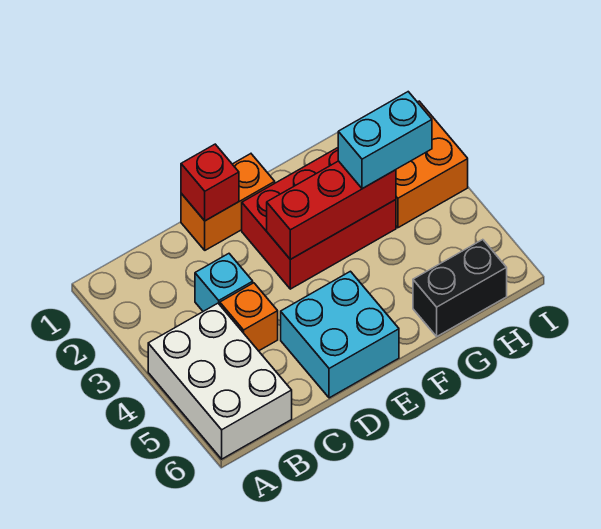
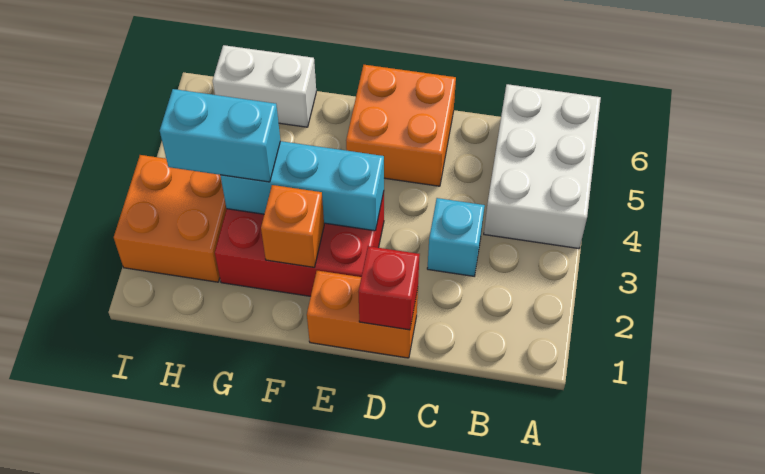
orange brick C4 level 1 -> orange brick F2 level 2
cyan brick D5:E6 level 1 -> orange brick D5:E6 level 1
red brick E3:G3 level 2 -> cyan brick E3:G3 level 2
black brick G6:H6 level 1 -> white brick G6:H6 level 1

